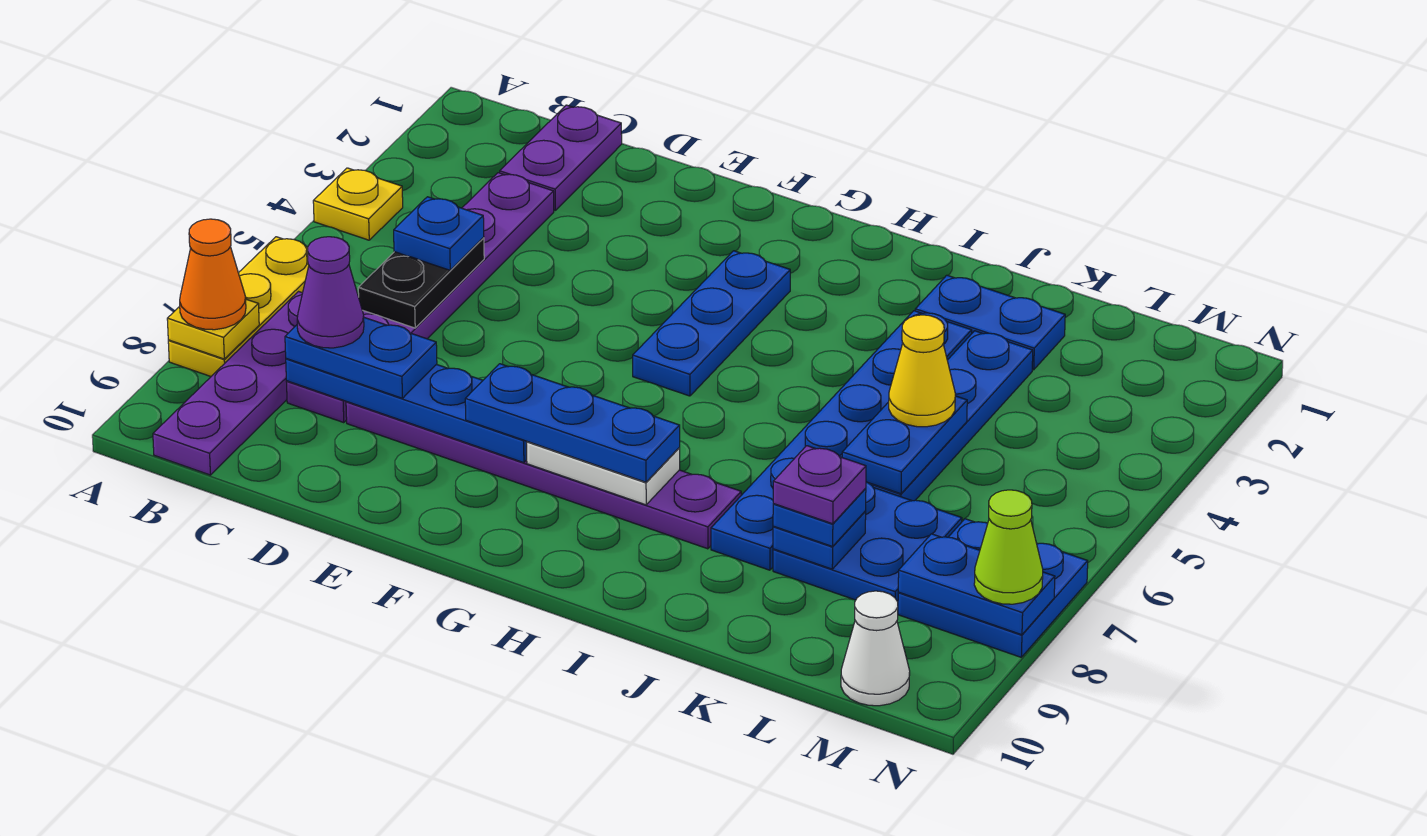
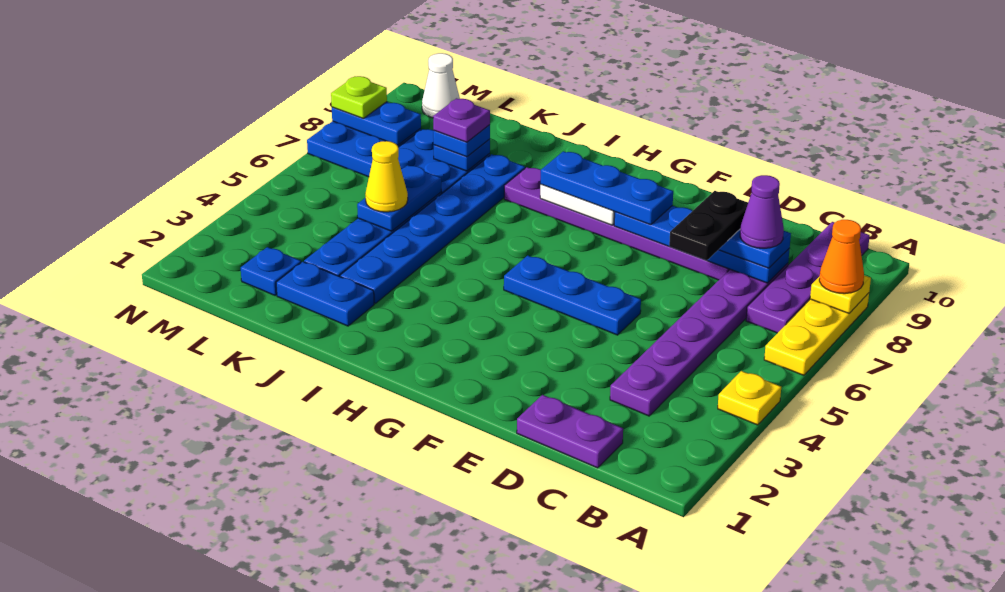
purple plate C1:C2 level 1 -> purple plate C1:D1 level 1
black plate C5:C6 level 2 -> black plate D7:D8 level 4
blue plate C5 level 3 -> blue plate L2 level 1
blue plate G3:G5 level 1 -> blue plate E5:G5 level 1
lime cone N8 level 3 -> lime plate N8 level 3

